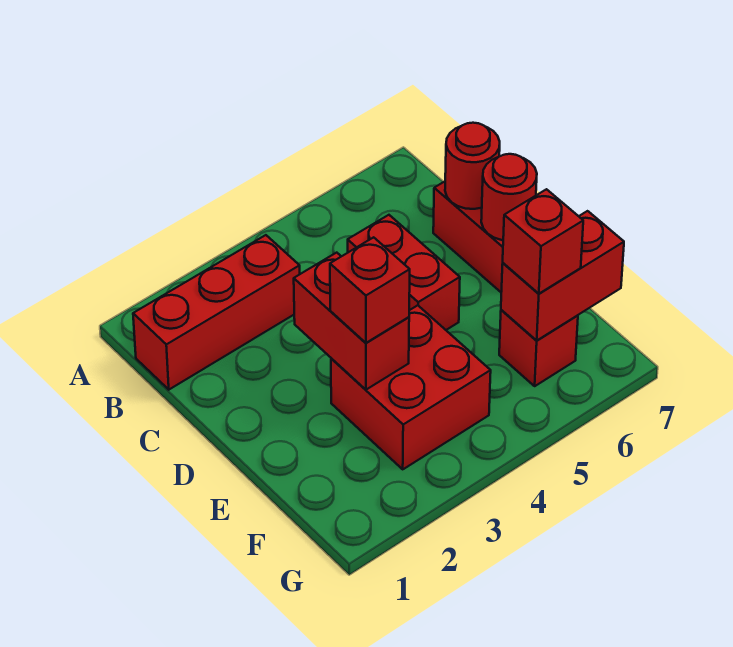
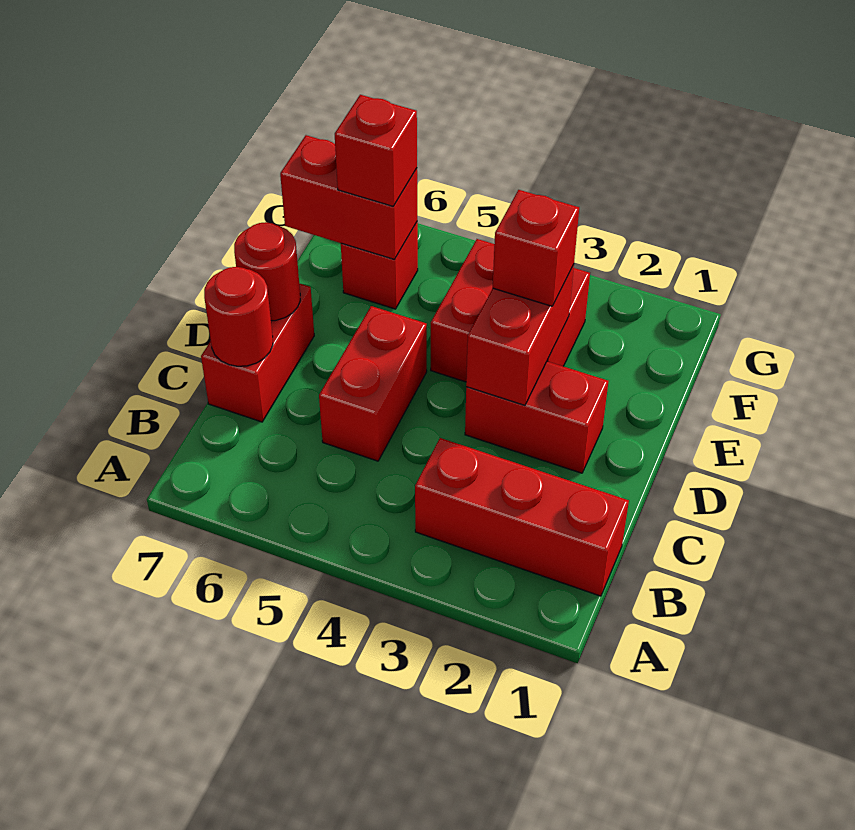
none -> red brick D2:D3 level 1

